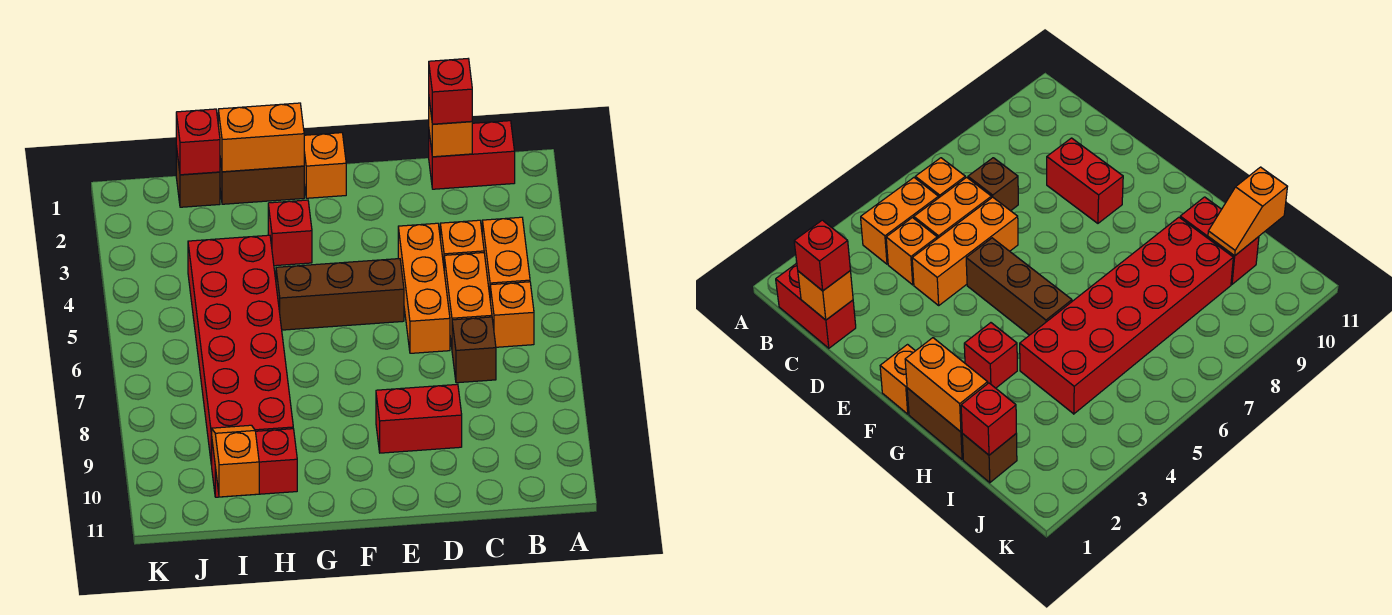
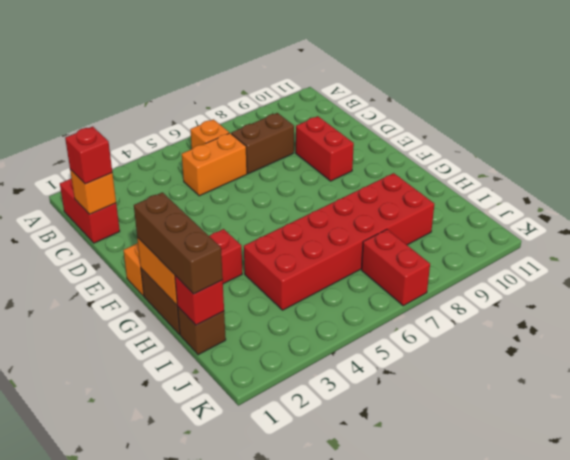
orange brick B4:B5 level 1 -> none
orange brick C4 level 1 -> none
brown brick C7 level 1 -> brown brick C7:C8 level 1
orange brick D4:D6 level 1 -> none
brown brick E5:G5 level 1 -> brown brick G1:I1 level 3
red brick H10:I10 level 1 -> red brick J7:K7 level 1
orange slope I10:I11 level 2 top 11 -> none

